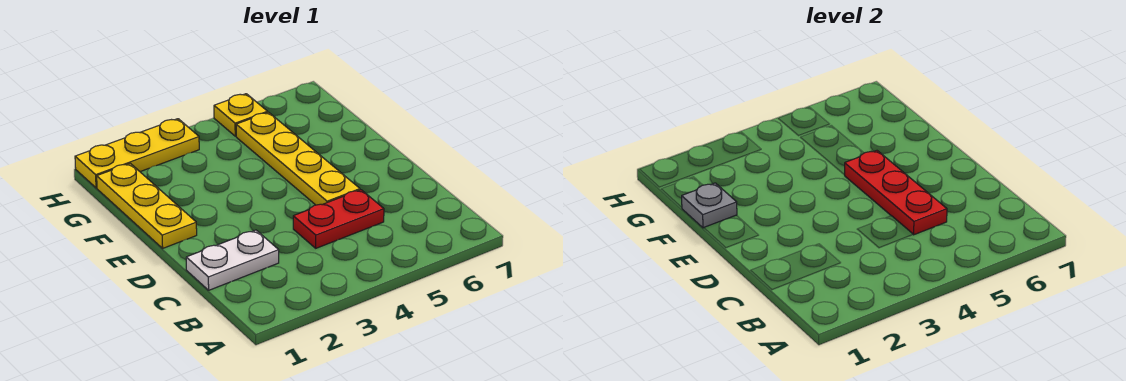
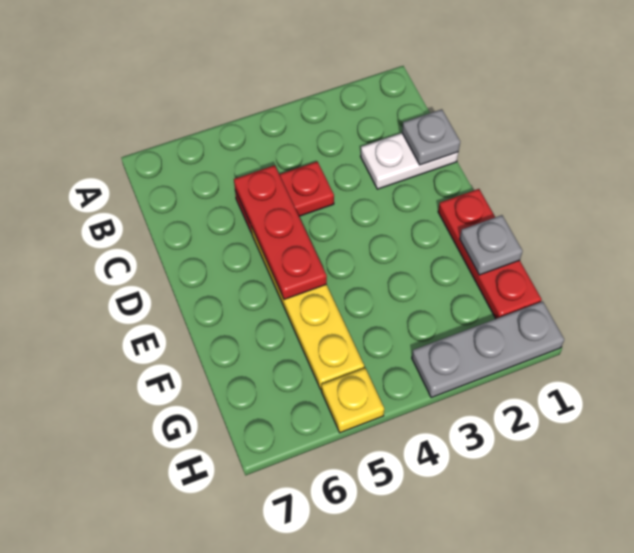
none -> grey plate C1 level 2
yellow plate E1:G1 level 1 -> red plate E1:G1 level 1
yellow plate H1:H3 level 1 -> grey plate H1:H3 level 1

